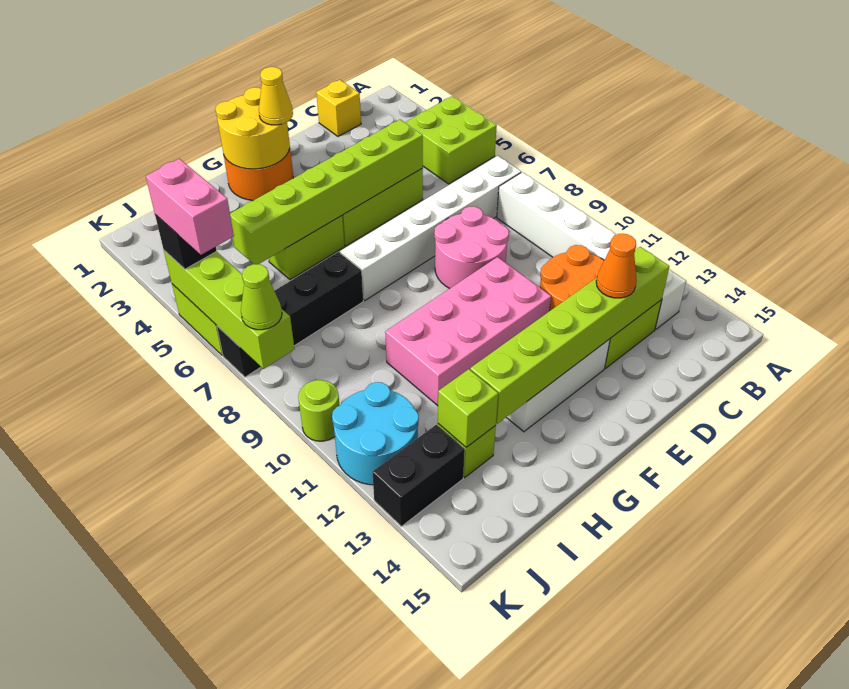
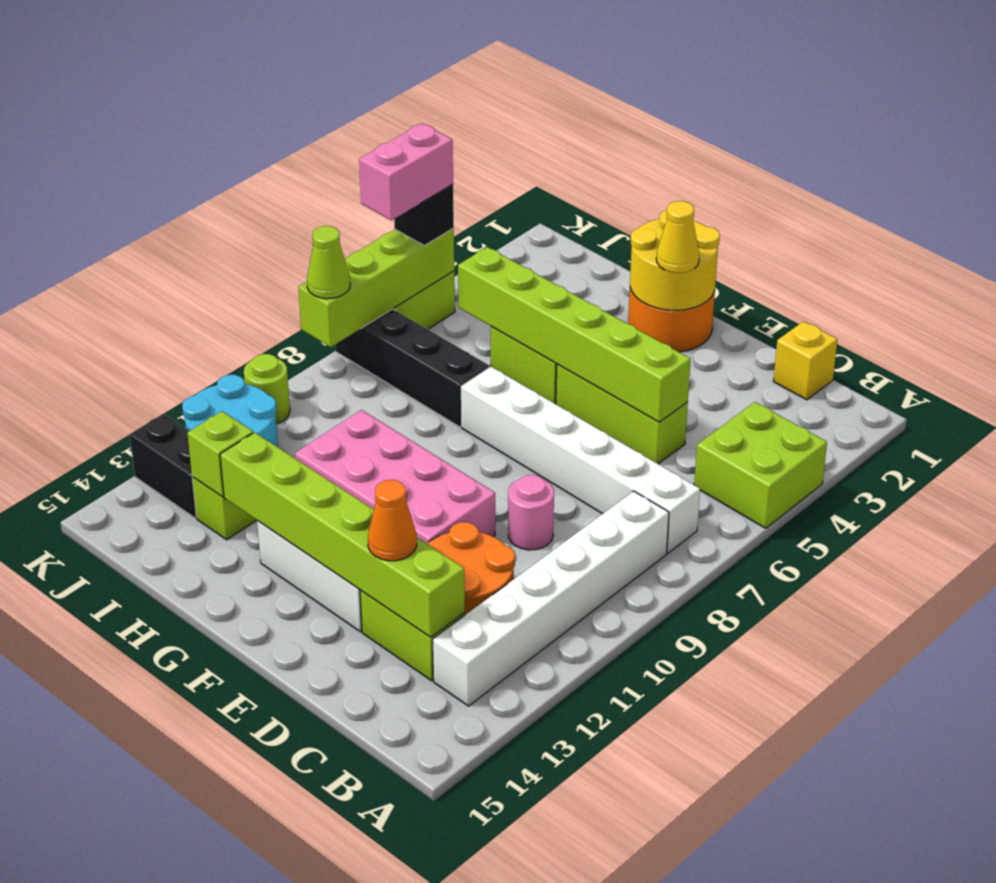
pink round brick D8:E9 level 1 -> pink round brick D9 level 1

